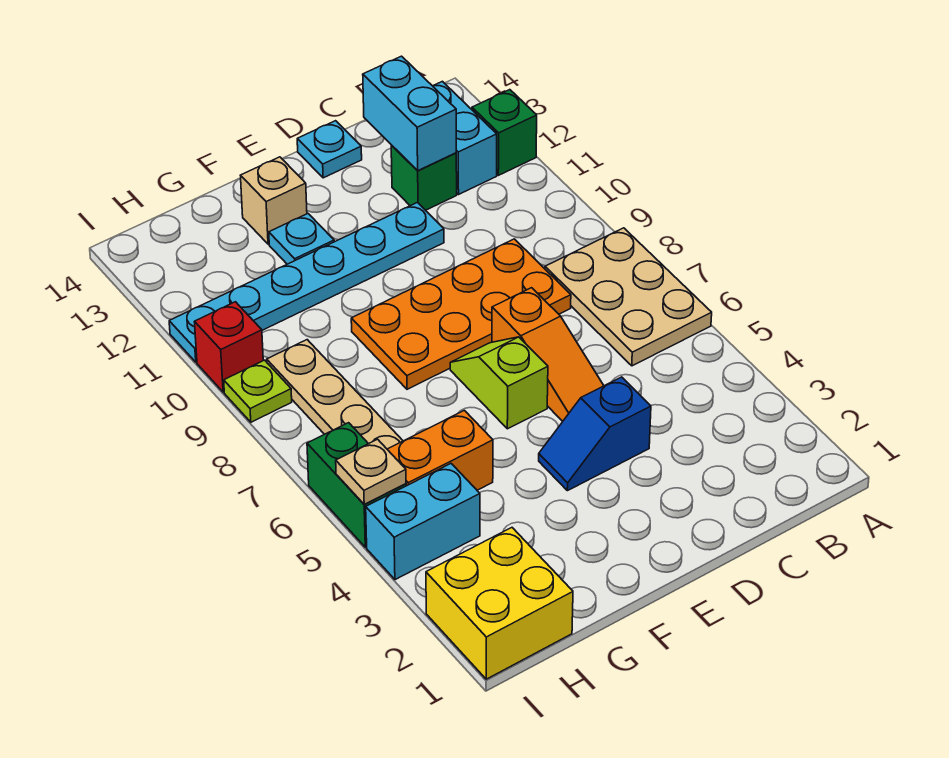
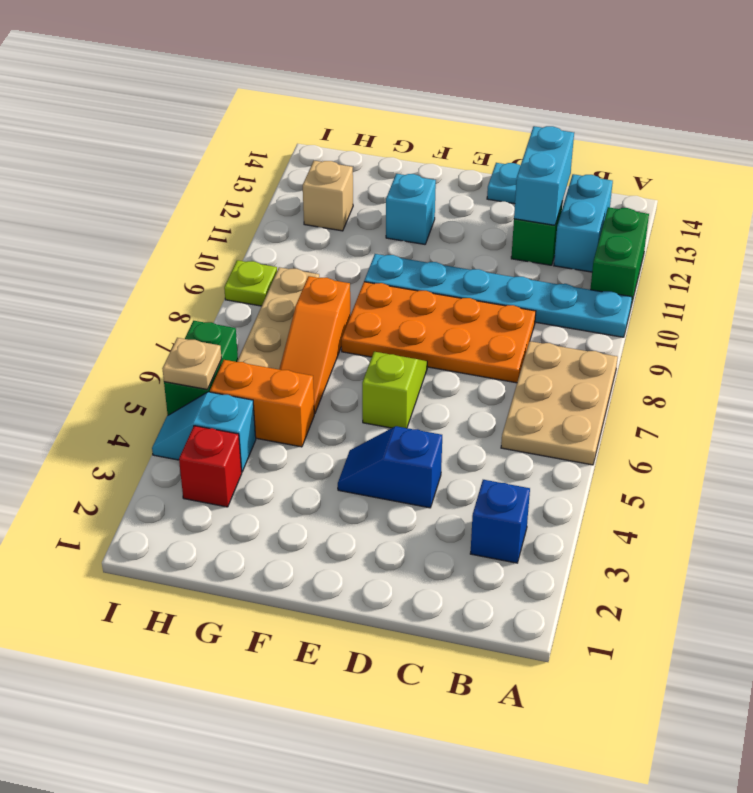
green brick A12 level 1 -> green brick A11:A12 level 1
none -> blue brick B3 level 1
orange slope D5:D7 level 1 top 7 -> orange slope G6:G8 level 1 top 8
cyan plate D11:I11 level 1 -> cyan plate A10:F10 level 1
cyan plate F12 level 1 -> cyan brick F12 level 1
tan brick F13 level 1 -> tan brick H12 level 1
yellow brick H1:I2 level 1 -> none
cyan brick H4:I4 level 1 -> cyan slope H4:I4 level 1 top H
red brick I10 level 1 -> red brick H3 level 1

